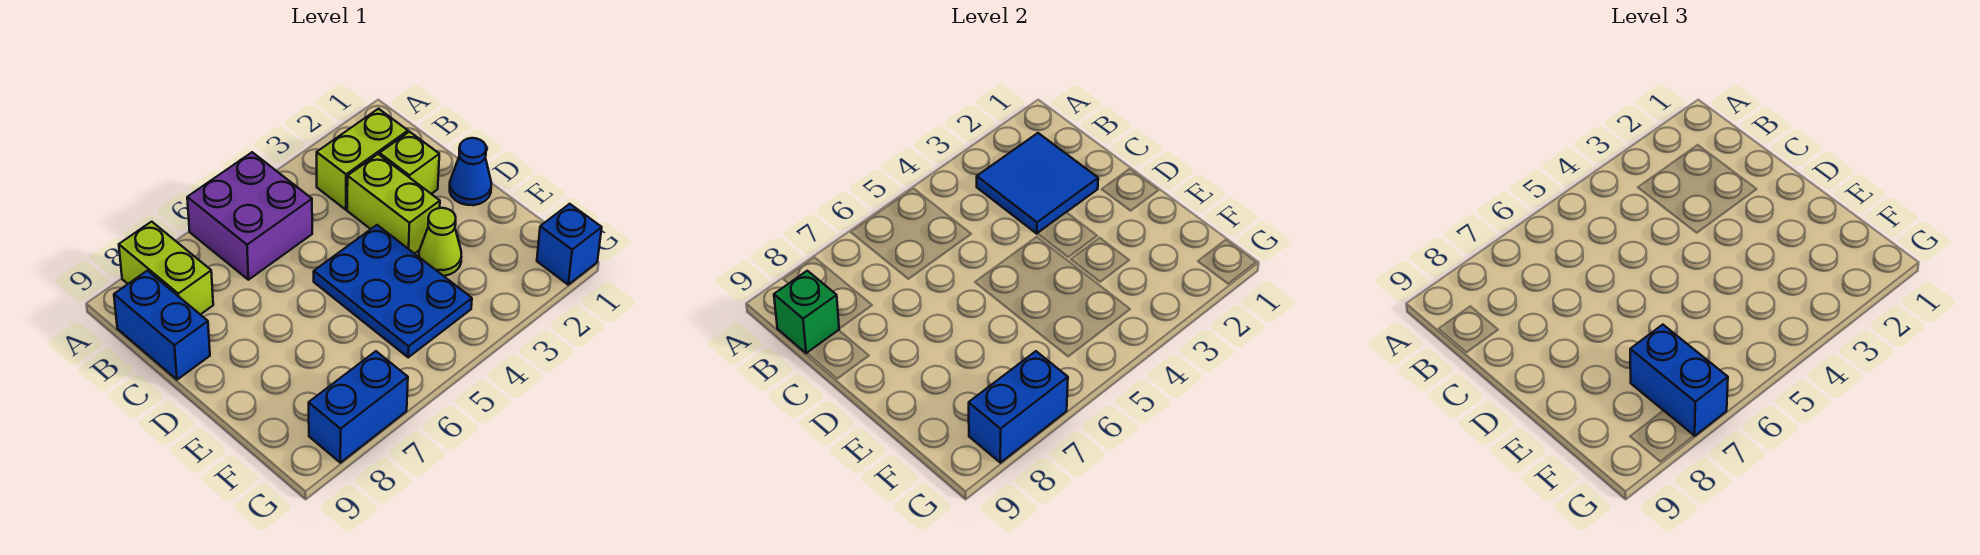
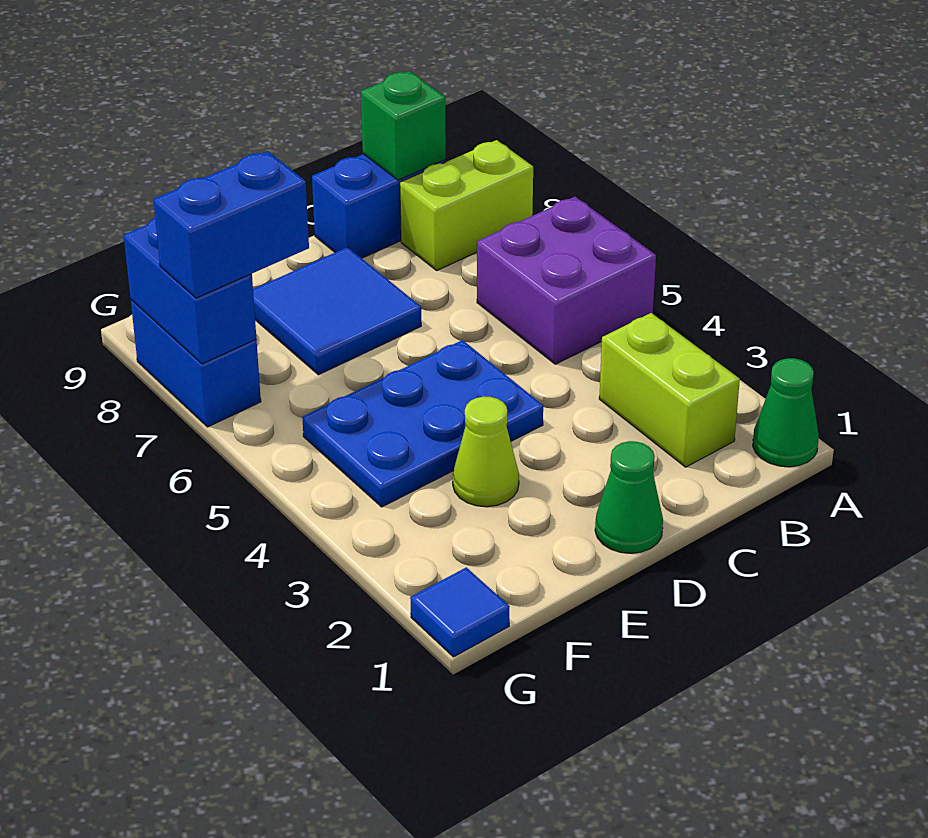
none -> green cone A1 level 1
blue tile B2:C3 level 2 -> blue tile D7:E8 level 1
lime brick C2 level 1 -> none
lime brick C3:D3 level 1 -> none
blue cone D1 level 1 -> green cone D1 level 1
blue brick G1 level 1 -> blue tile G1 level 1

